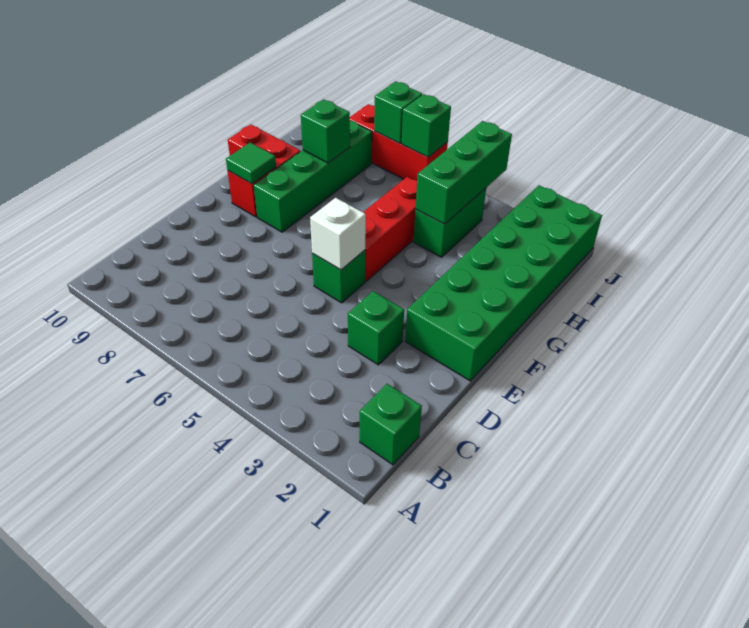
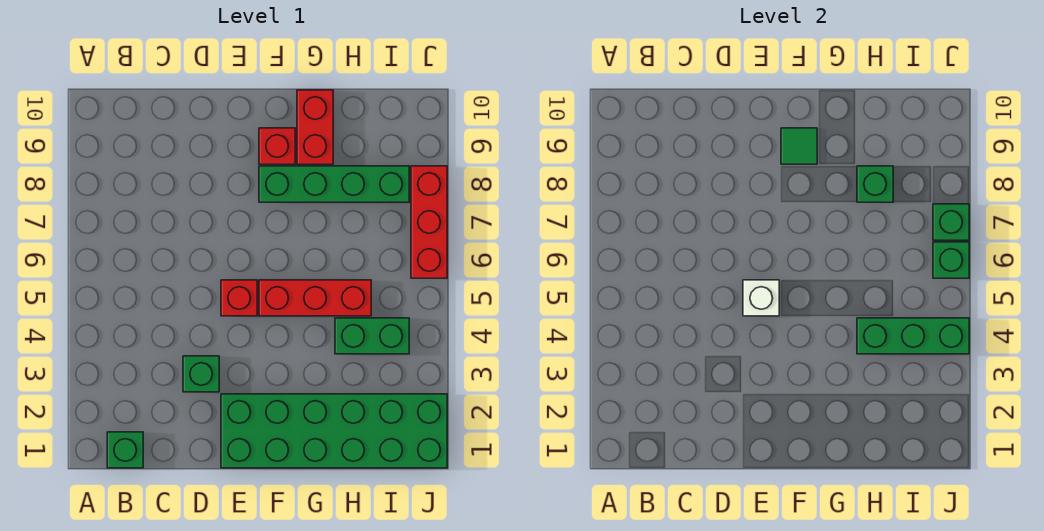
green brick E5 level 1 -> red brick E5 level 1

